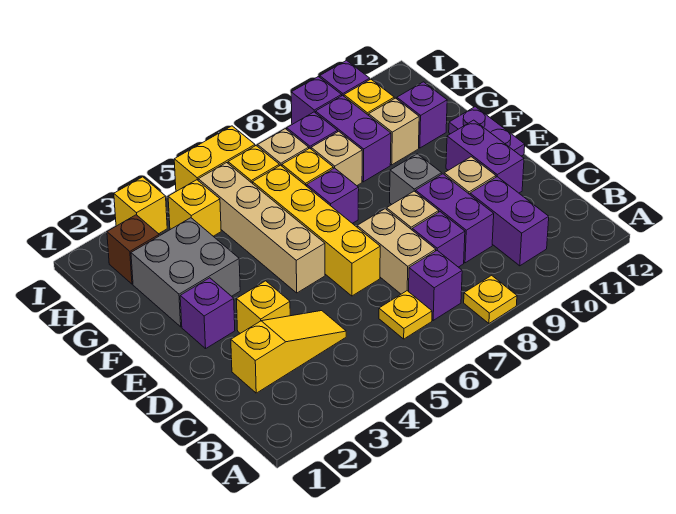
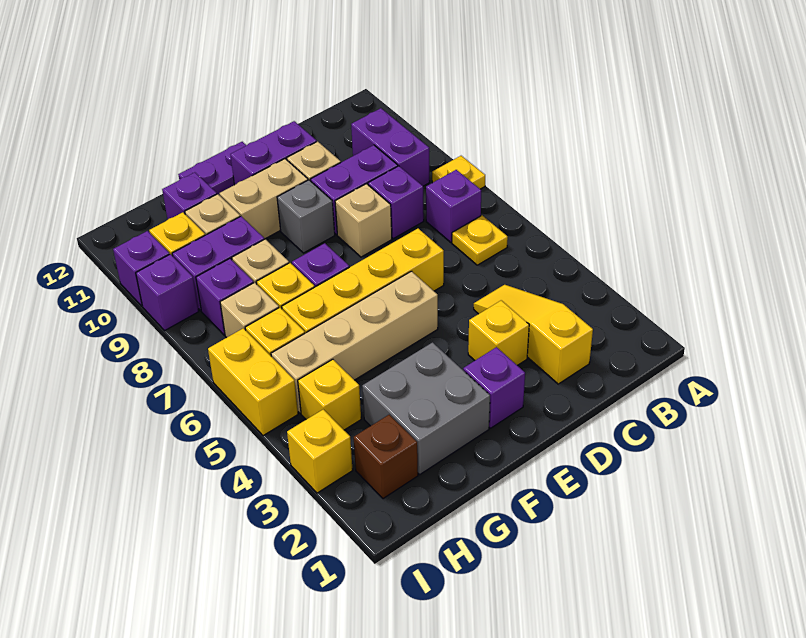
purple brick B10:C10 level 1 -> purple brick B9:B10 level 1
tan brick C7:D7 level 1 -> tan brick E10:F10 level 1

